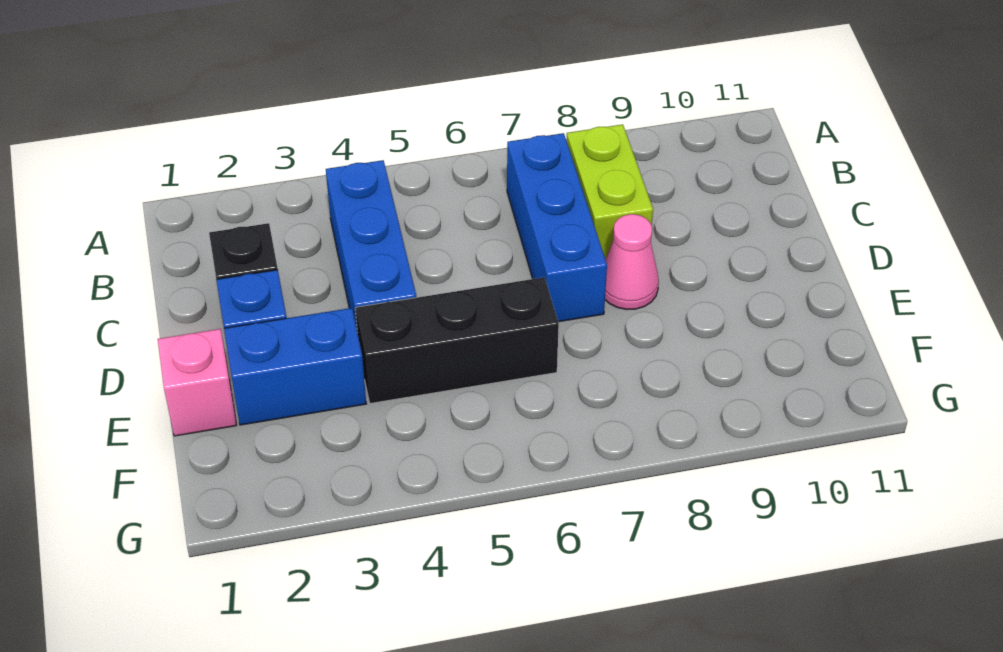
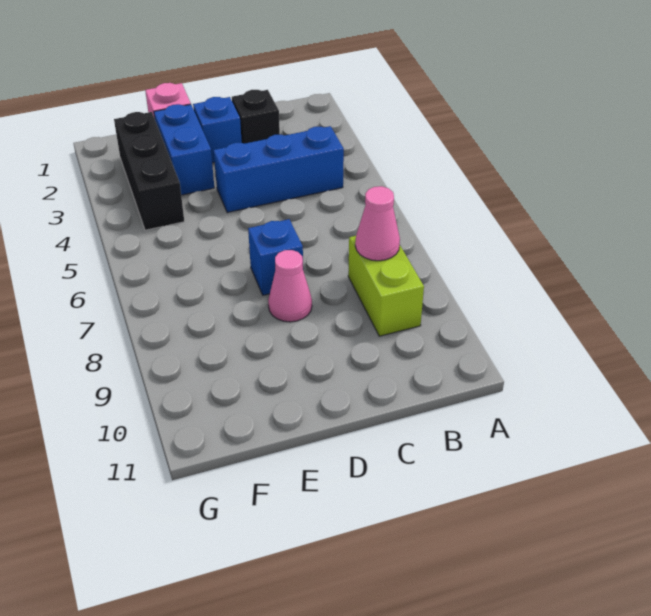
blue brick B7:D7 level 1 -> blue brick D7 level 1
lime brick B8:C8 level 1 -> lime brick B8:B9 level 1
none -> pink cone B8 level 2
black brick E4:E6 level 1 -> black brick F2:F4 level 1

